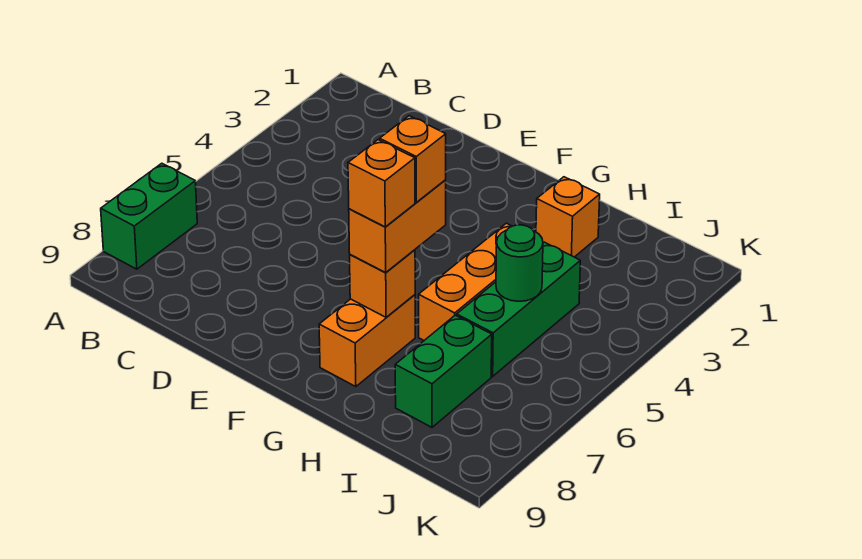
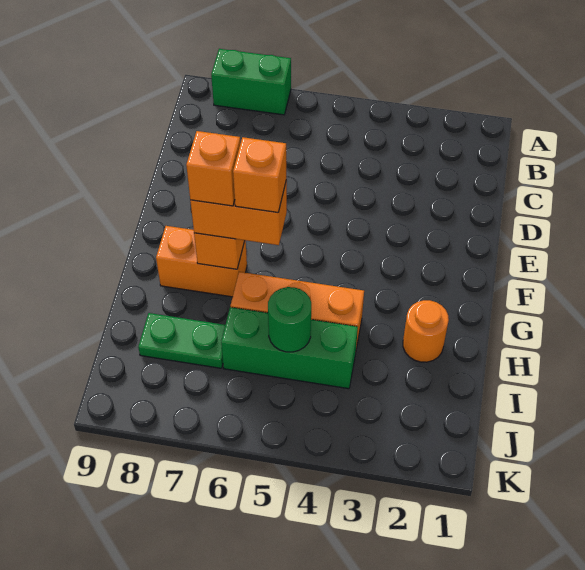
orange brick H2 level 1 -> orange round brick H2 level 1
green brick I7:I8 level 1 -> green plate I7:I8 level 1

